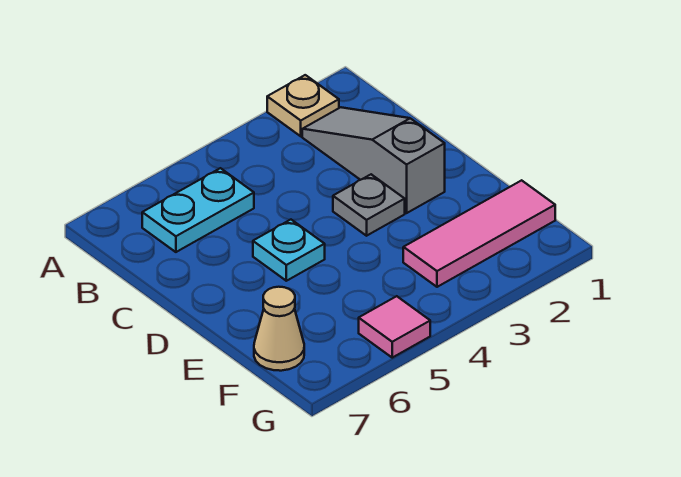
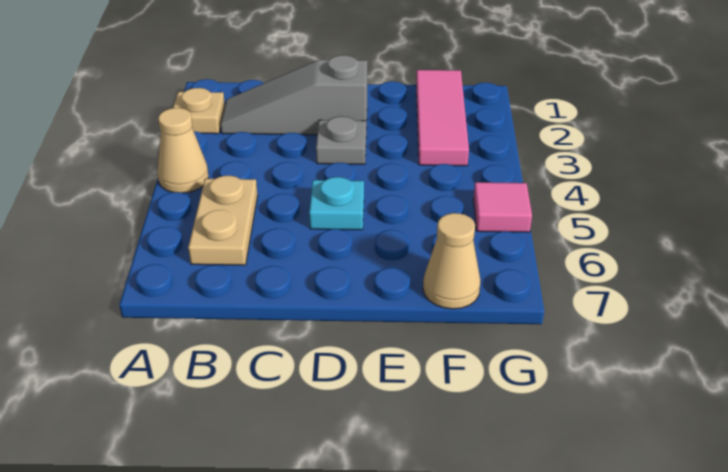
none -> tan cone A4 level 1
cyan plate B5:B6 level 1 -> tan plate B5:B6 level 1

